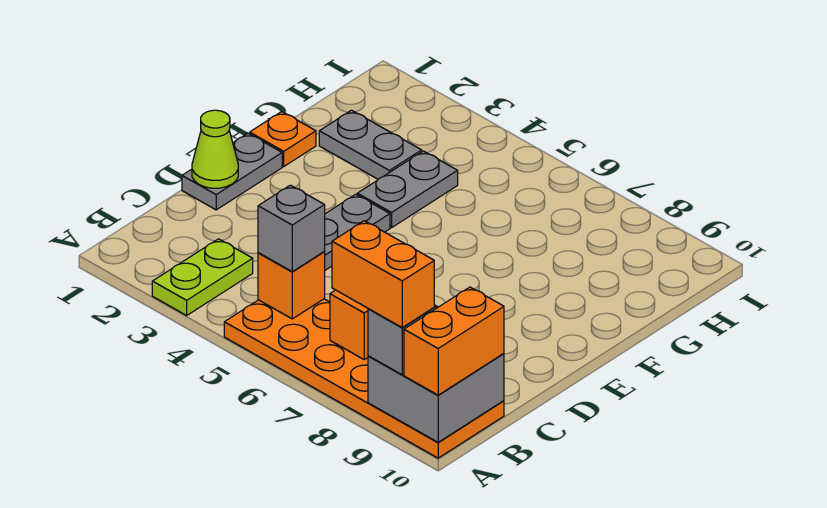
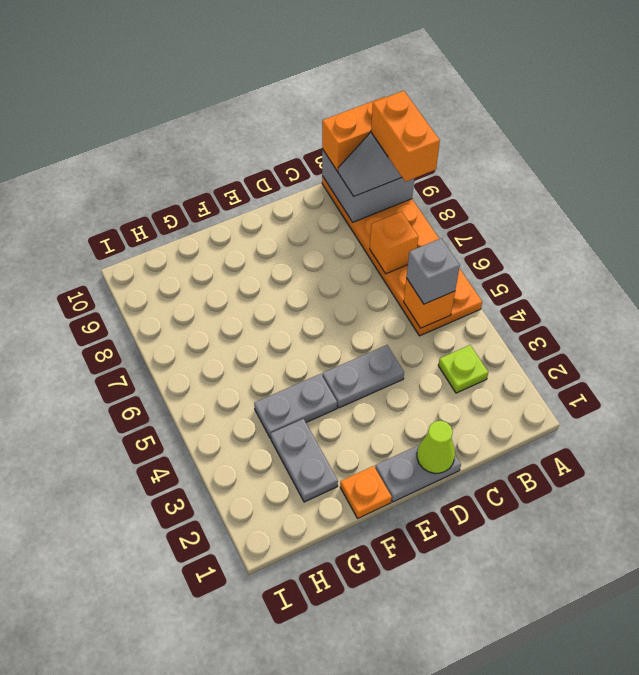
lime plate A3:B3 level 1 -> lime plate B3 level 1

